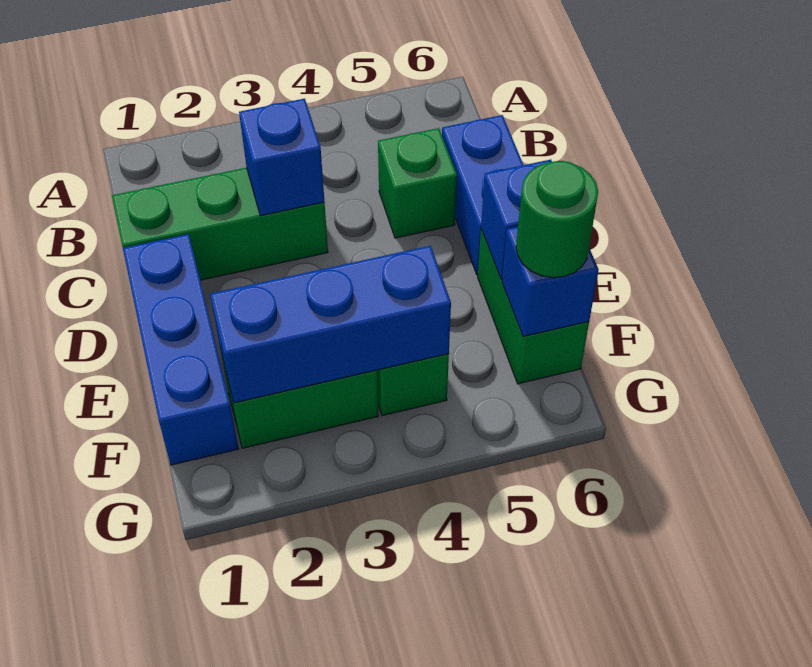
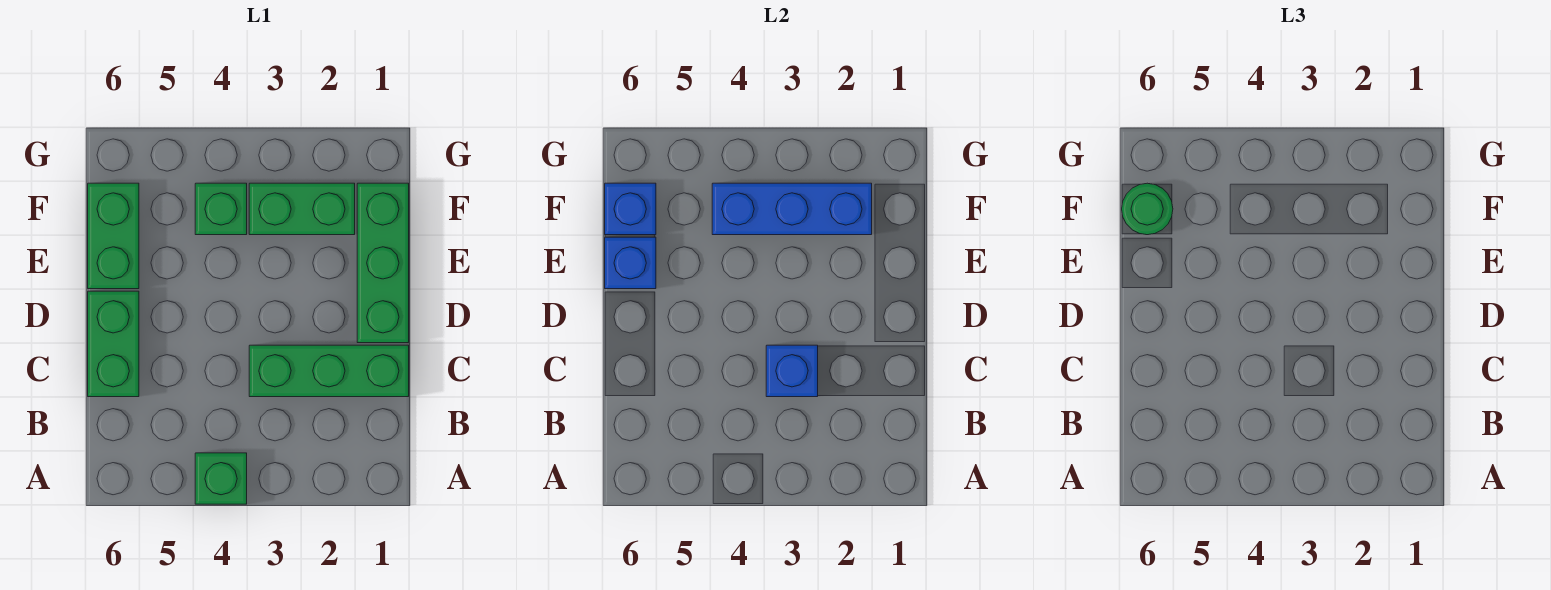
green brick C5 level 1 -> green brick A4 level 1
blue brick C6:D6 level 1 -> green brick C6:D6 level 1
blue brick D1:F1 level 1 -> green brick D1:F1 level 1

